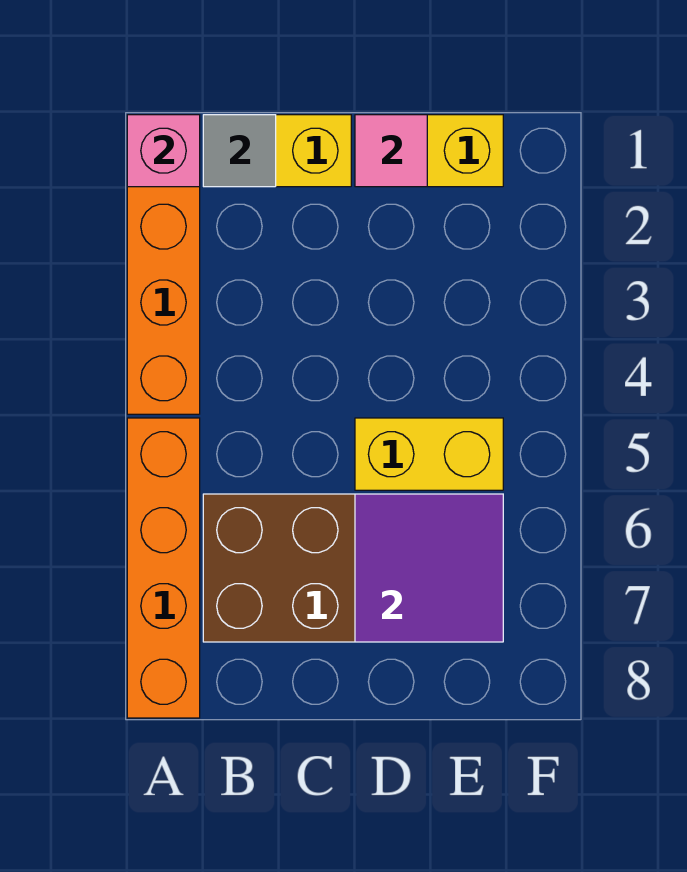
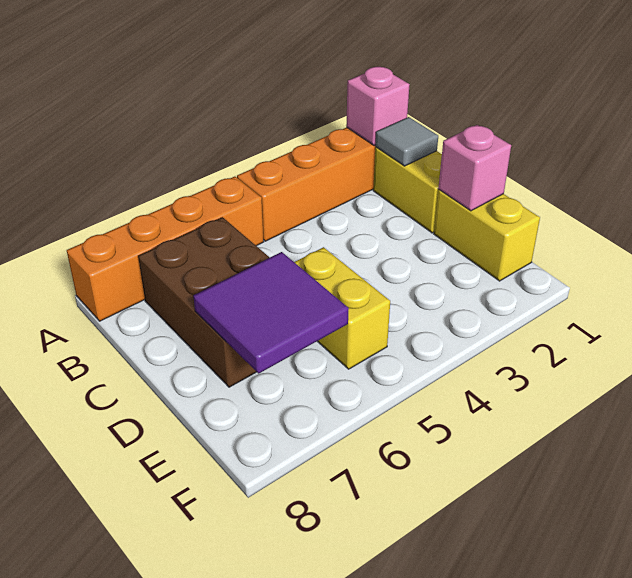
pink tile D1 level 2 -> pink brick D1 level 2

